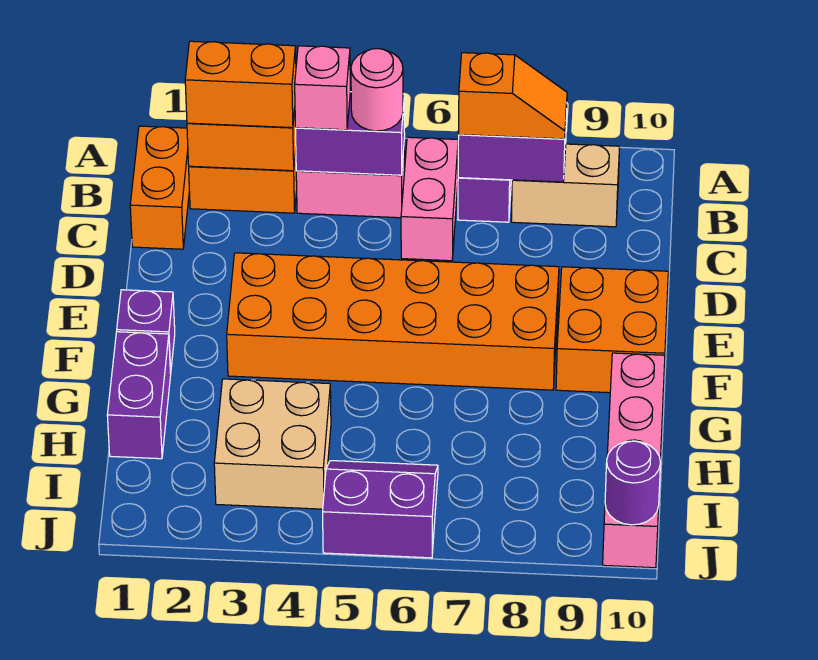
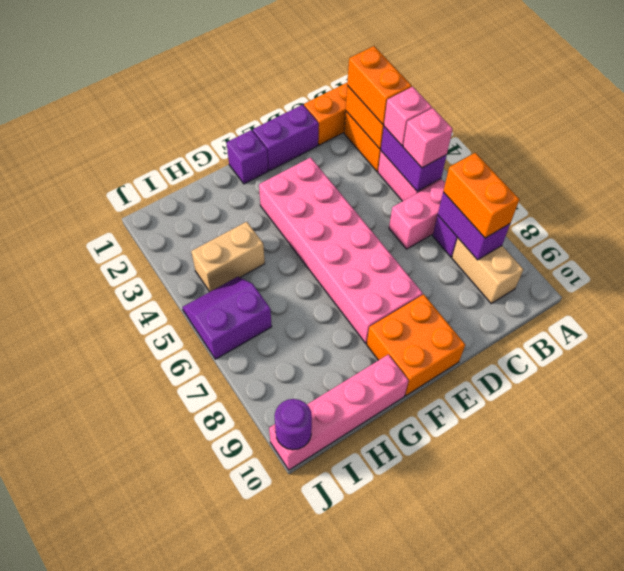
pink round brick B5 level 3 -> pink brick B5 level 3
orange slope B7:B8 level 3 top 7 -> orange brick B7:B8 level 3
orange brick E3:F8 level 1 -> pink brick E3:F8 level 1
purple brick G1:H1 level 1 -> purple brick D1:E1 level 1
tan brick H3:I4 level 1 -> tan brick H4:I4 level 1
purple slope I5:J6 level 1 top J -> purple slope I5:J6 level 1 top 6

